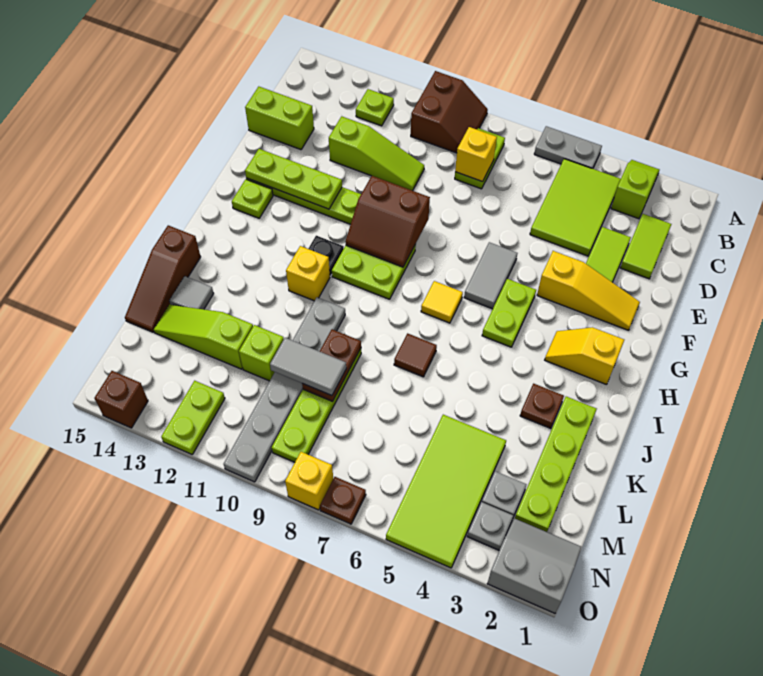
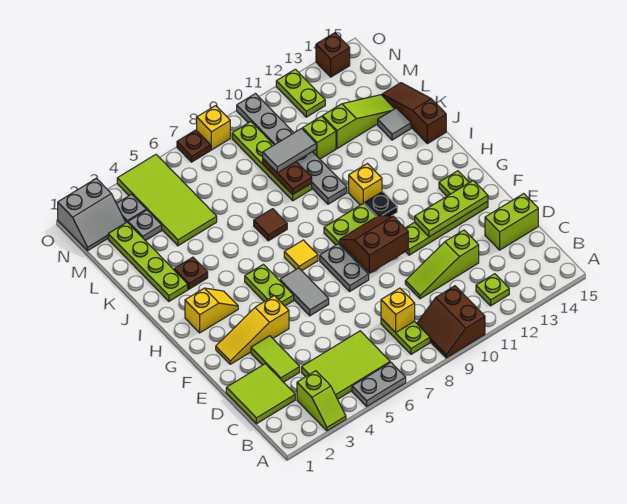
lime tile B4:D5 level 1 -> lime tile B4:C6 level 1
lime tile C2:D2 level 1 -> lime tile C1:D2 level 1
none -> grey plate F8:G8 level 1

